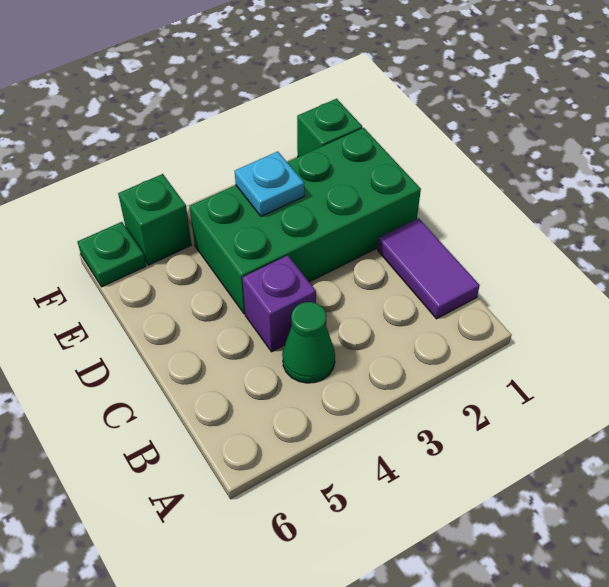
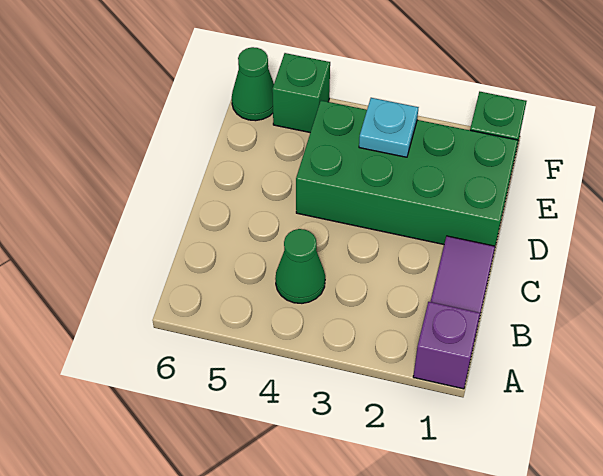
purple brick C4 level 1 -> purple brick A1 level 1
green plate F6 level 1 -> green cone F6 level 1

